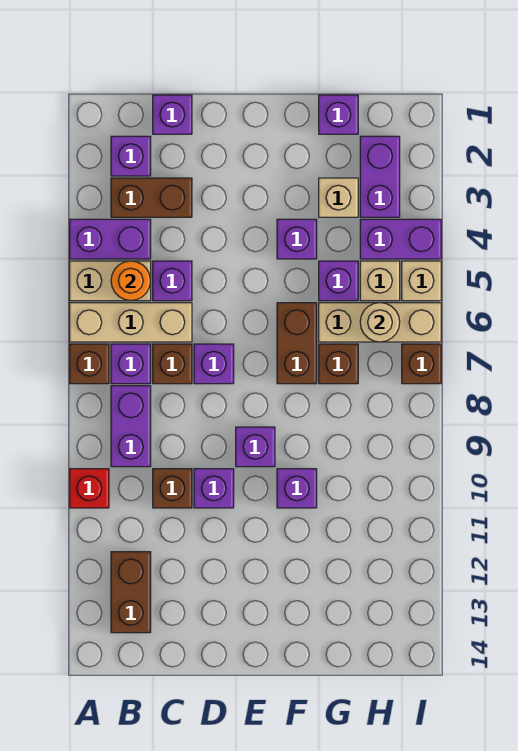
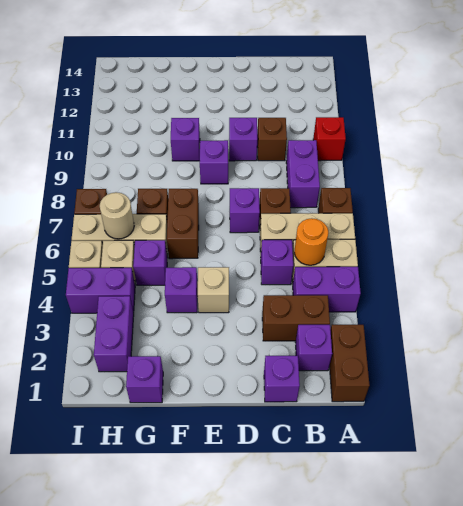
purple brick B7 level 1 -> none
brown brick B12:B13 level 1 -> brown brick A1:A2 level 1
tan brick G3 level 1 -> tan brick E4 level 1

